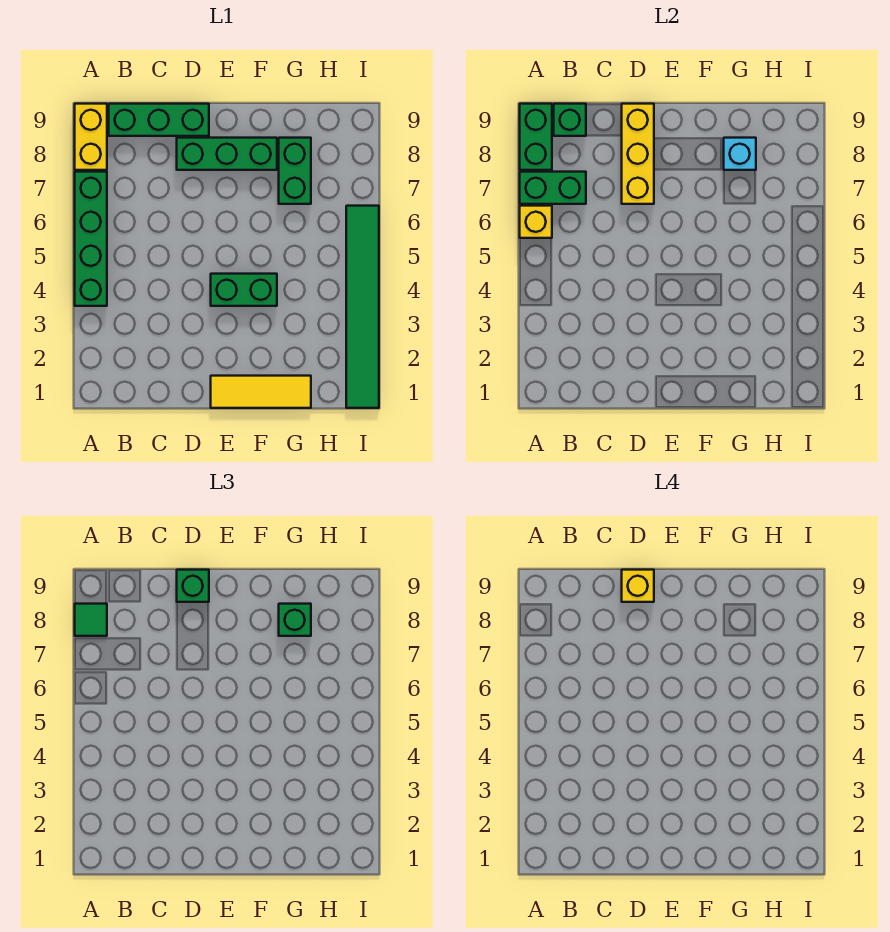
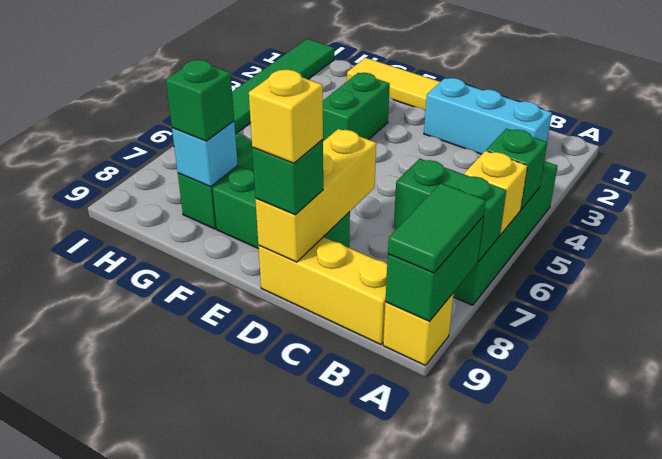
yellow brick A8:A9 level 1 -> yellow brick A9 level 1
green tile A8 level 3 -> green tile A8:A9 level 3
none -> cyan brick B2:D2 level 1
green brick B9:D9 level 1 -> yellow brick B9:D9 level 1
green brick B9 level 2 -> green brick A5 level 2
green brick E4:F4 level 1 -> green brick F3:F4 level 1

